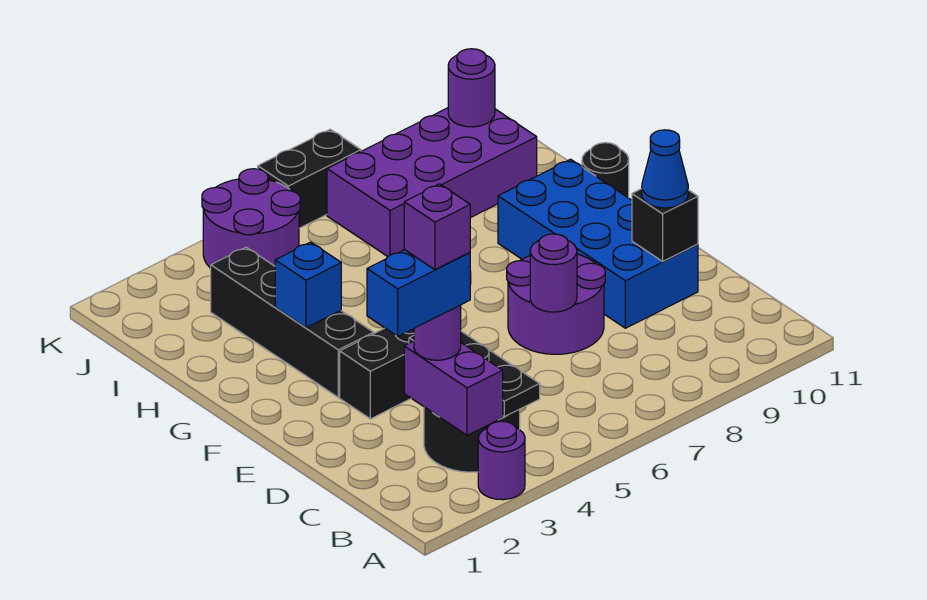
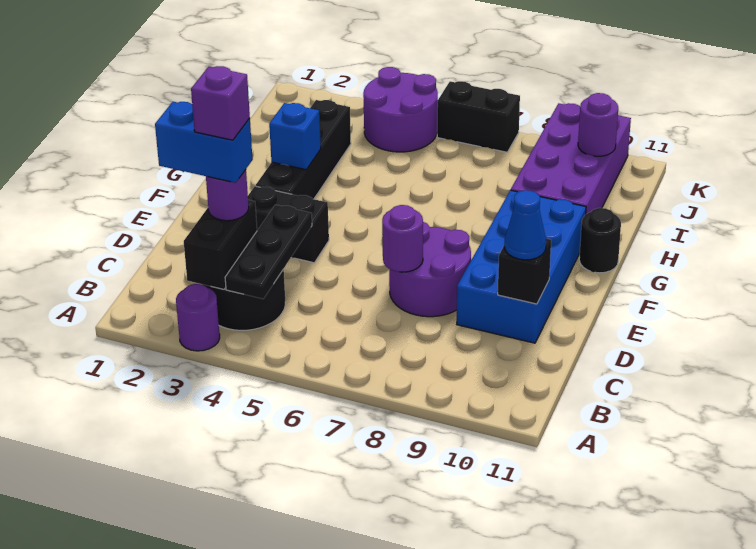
purple brick B3:C3 level 2 -> black brick B3:C3 level 2
purple brick I7:J10 level 1 -> purple brick H9:K10 level 1

